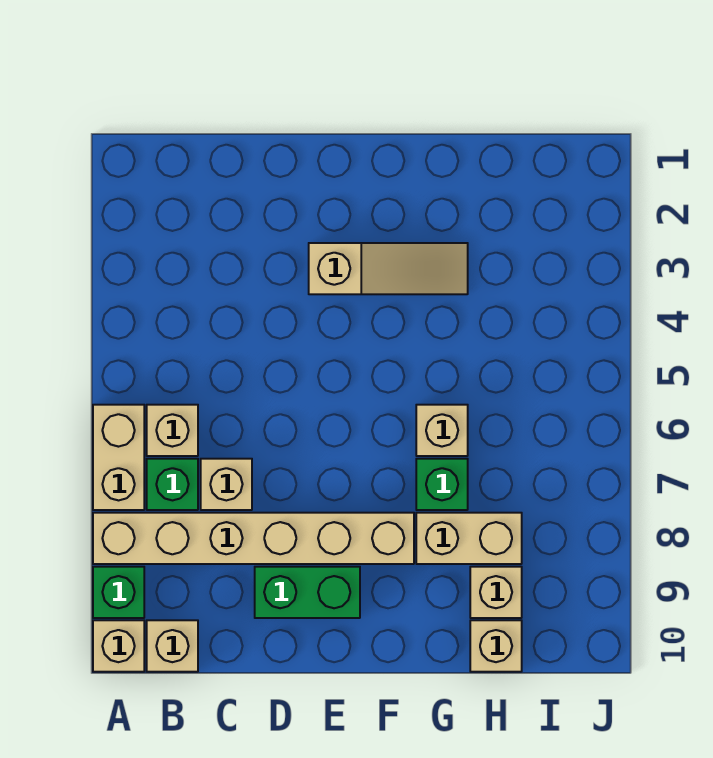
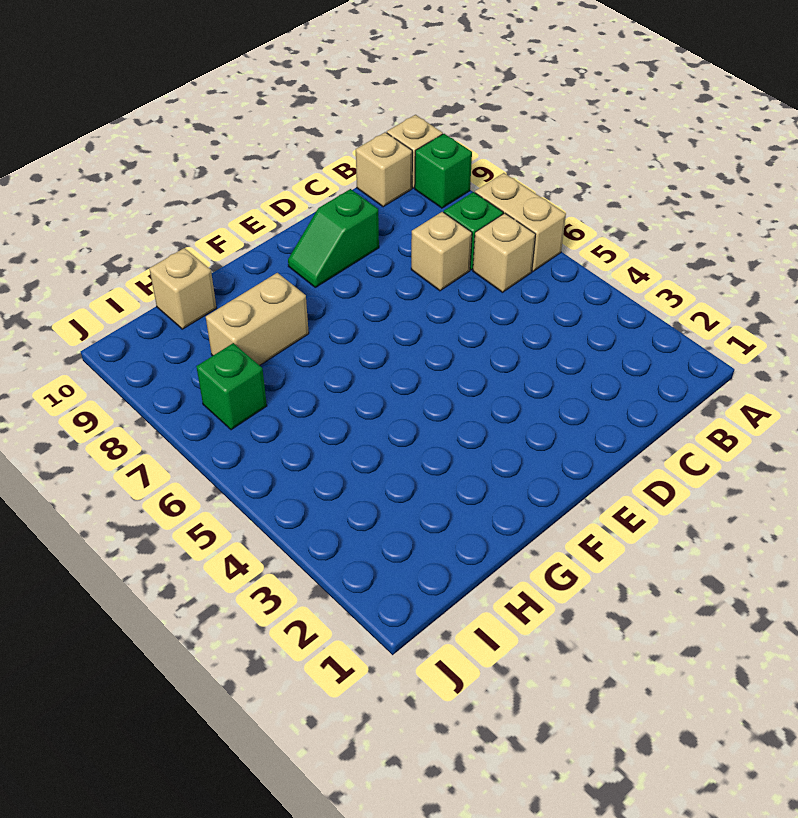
tan brick A8:F8 level 1 -> none
green brick D9:E9 level 1 -> green slope D9:E9 level 1 top D
tan slope E3:G3 level 1 top E -> none
tan brick G6 level 1 -> none
green brick G7 level 1 -> green brick I7 level 1
tan brick H9 level 1 -> none

